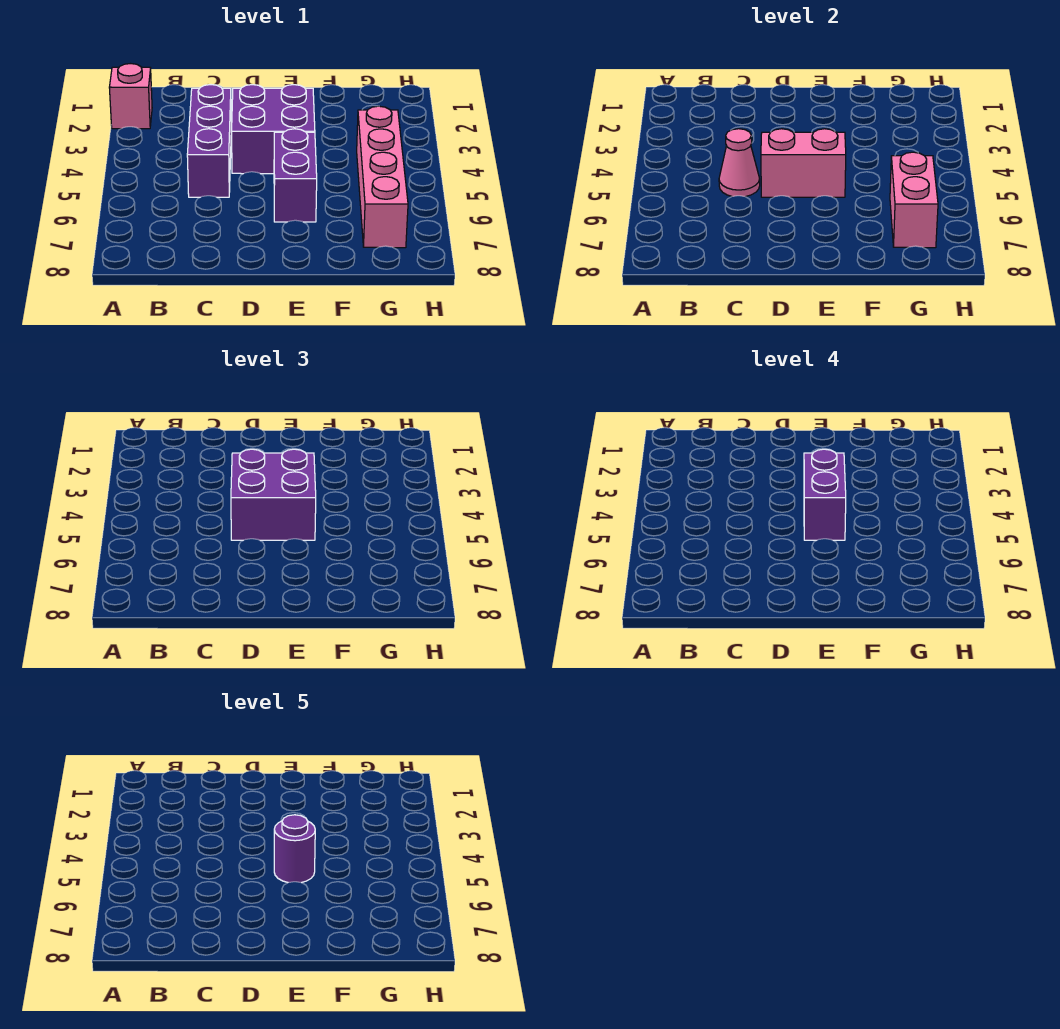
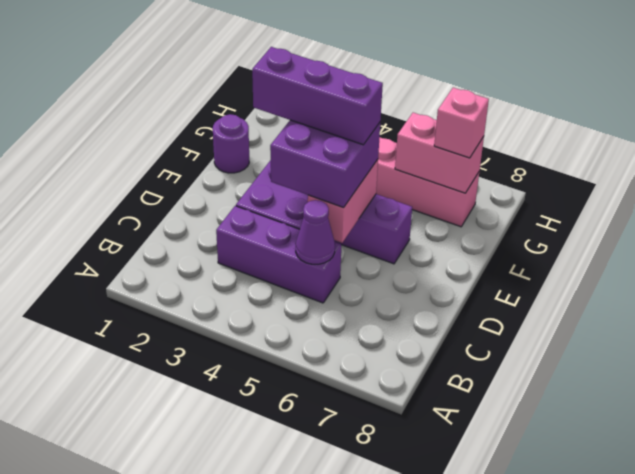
pink brick A2 level 1 -> pink brick G7 level 3
pink cone C5 level 2 -> purple cone C5 level 2
purple brick E4:E5 level 4 -> purple brick E3:E5 level 4
purple round brick E5 level 5 -> purple round brick F1 level 1

